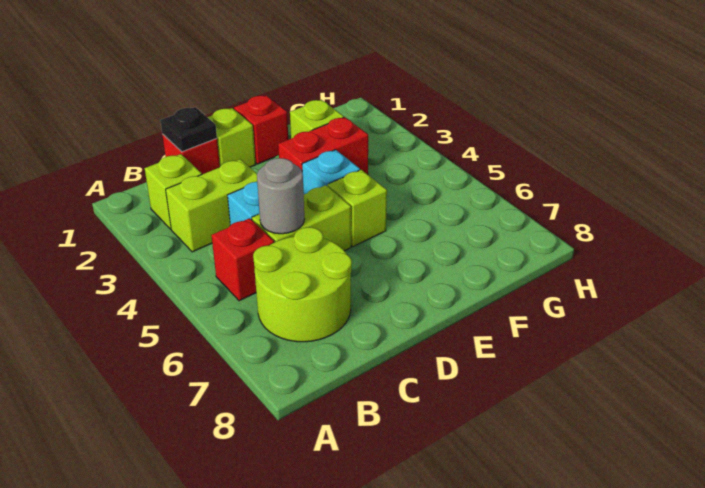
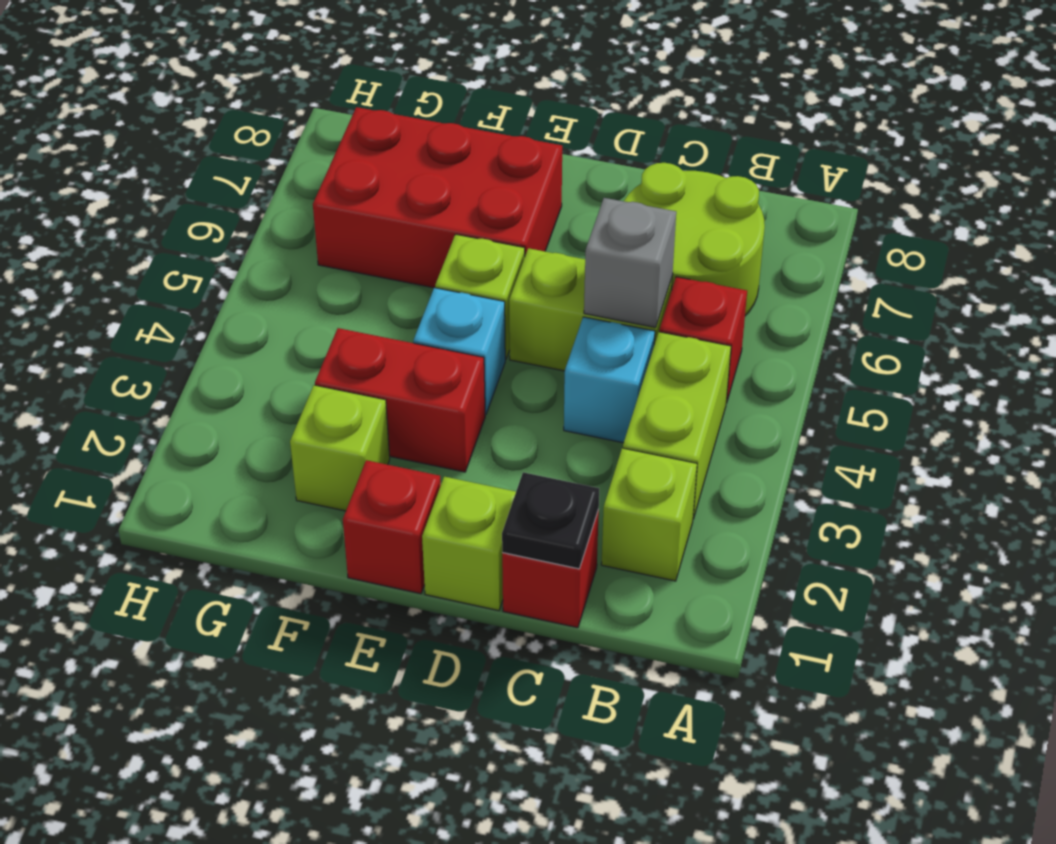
lime brick B3:C3 level 1 -> lime brick B3:B4 level 1
grey round brick C5 level 2 -> grey brick C5 level 2
none -> red brick E6:G7 level 1

